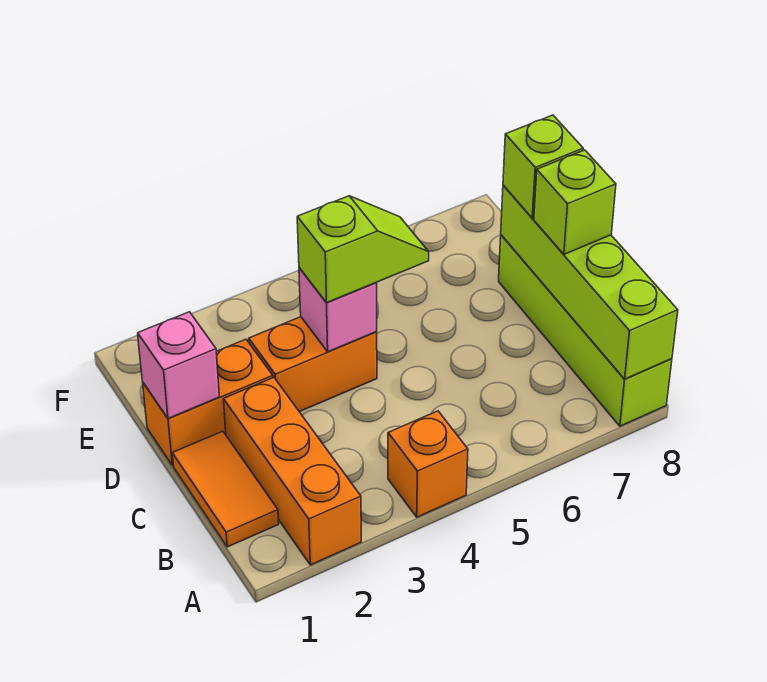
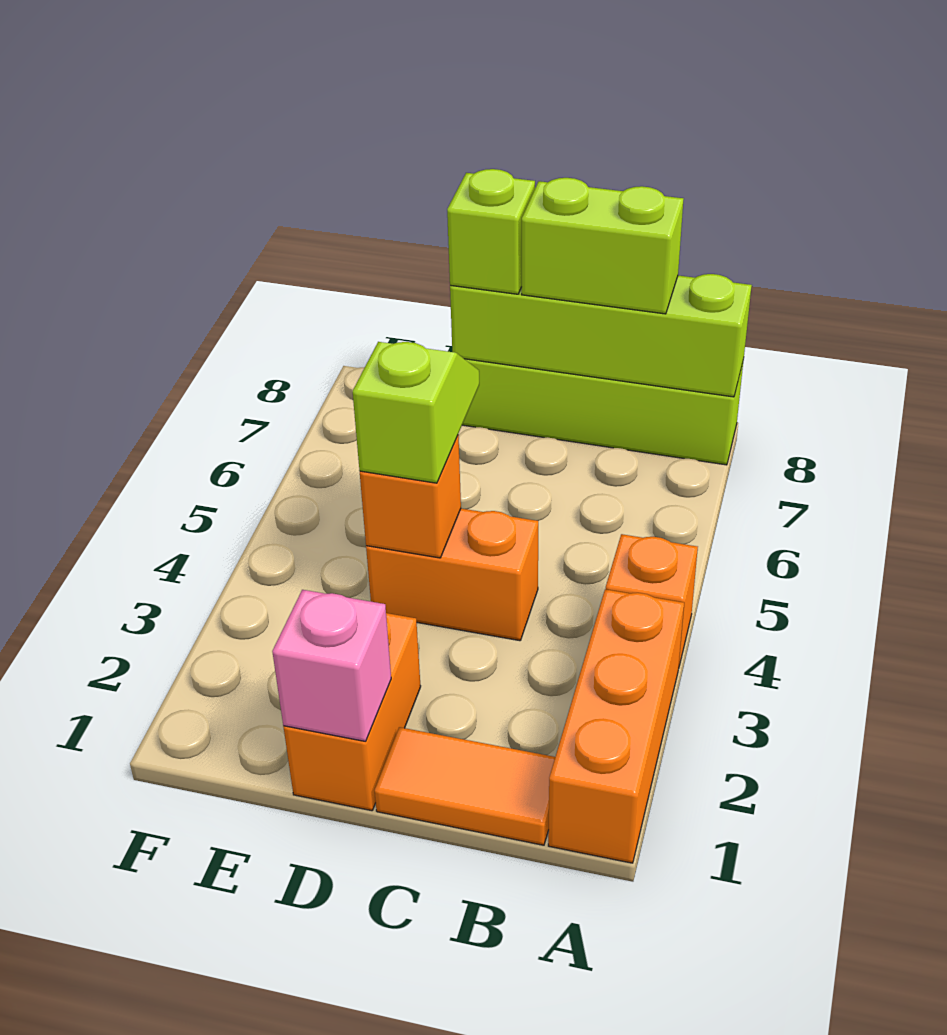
orange brick A2:C2 level 1 -> orange brick A1:A3 level 1
lime brick C8 level 3 -> lime brick B8:C8 level 3
orange brick D3:D4 level 1 -> orange brick C4:D4 level 1
pink brick D4 level 2 -> orange brick D4 level 2

